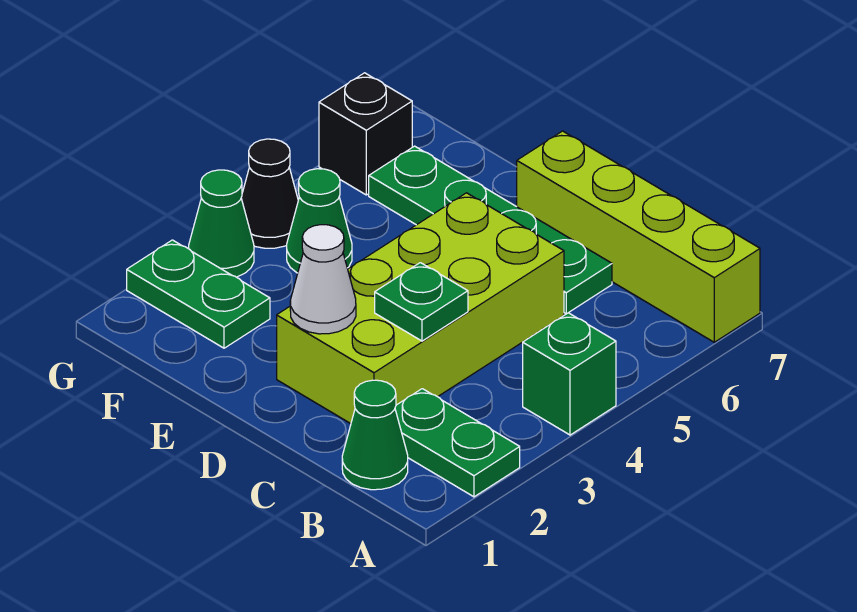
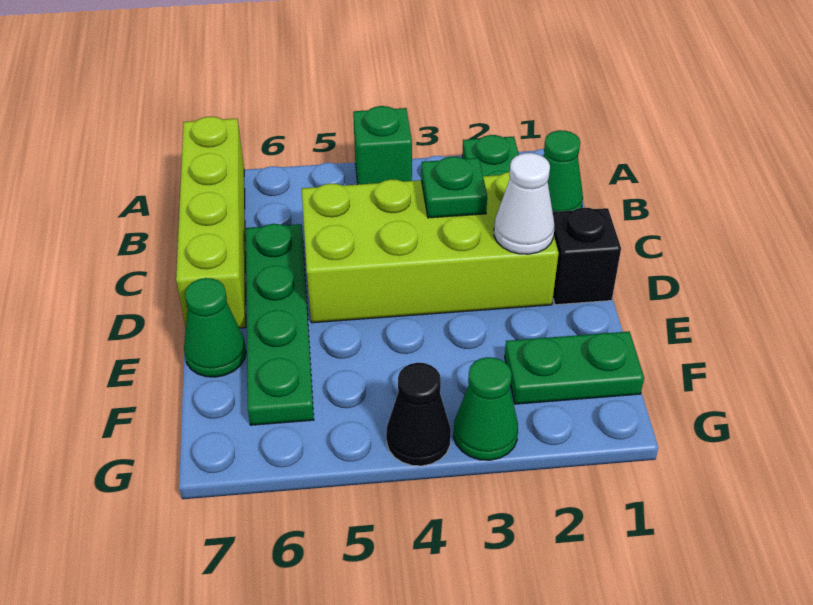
green plate F2:G2 level 1 -> green plate F1:F2 level 1
green cone F4 level 1 -> green cone E7 level 1
black brick G6 level 1 -> black brick D1 level 1

